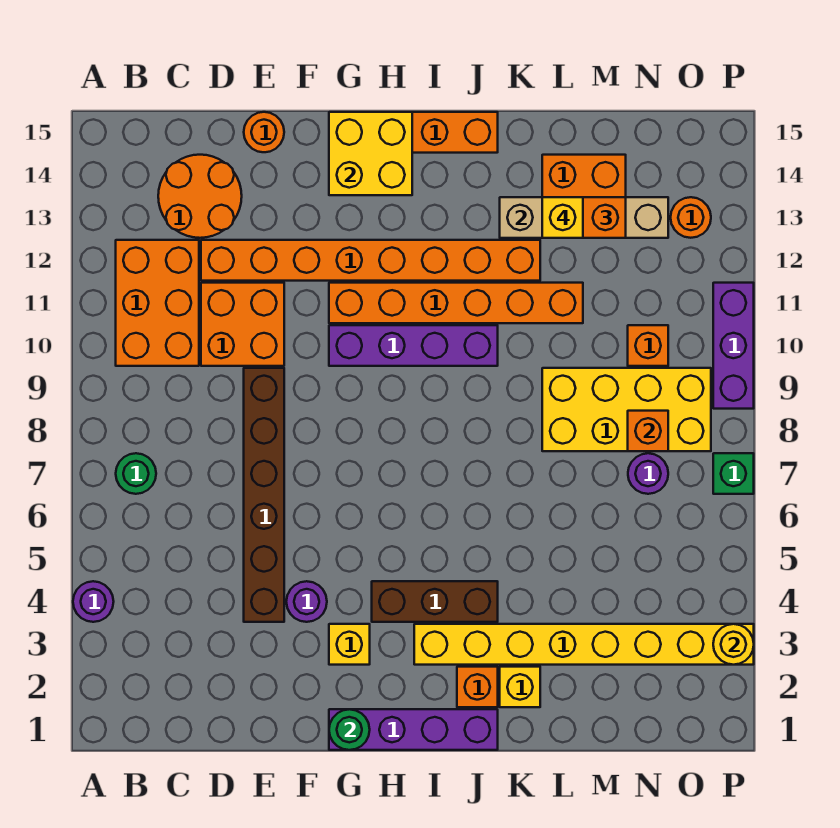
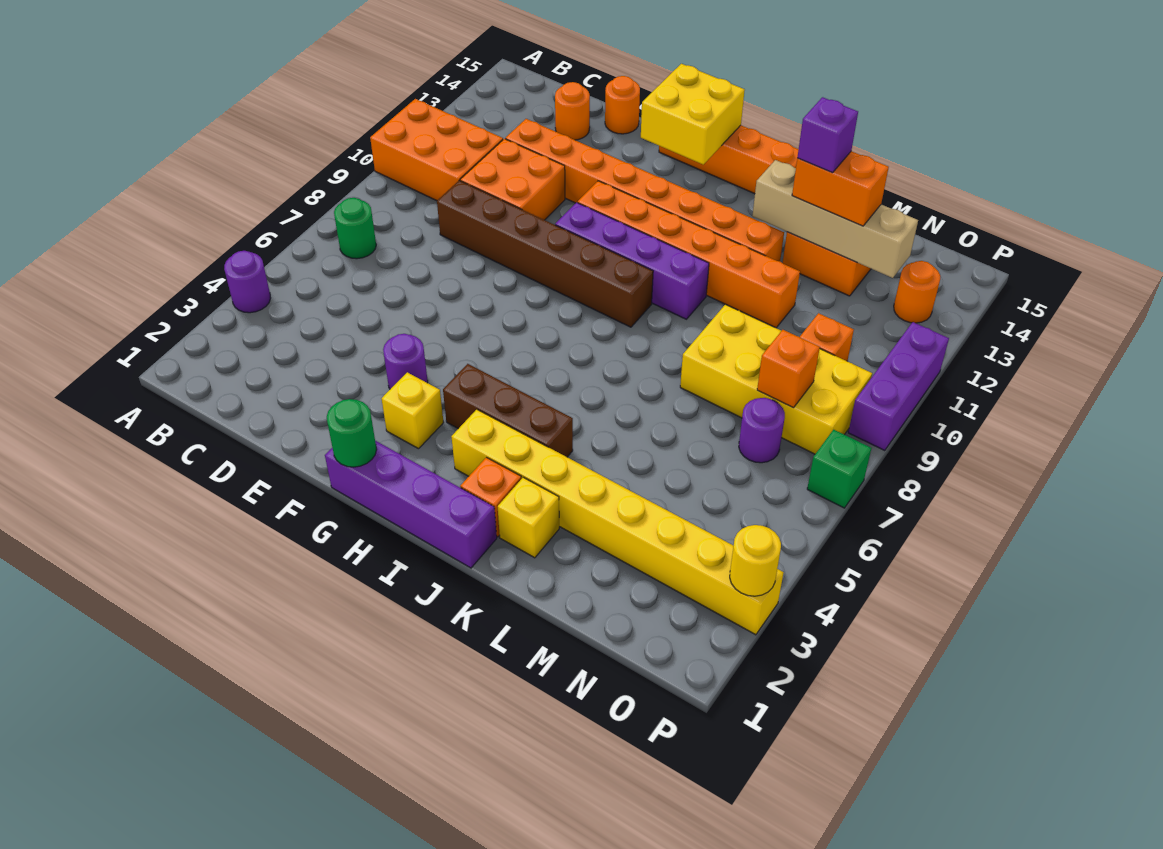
orange brick B10:C12 level 1 -> orange brick A10:C11 level 1
orange round brick C13:D14 level 1 -> orange round brick D14 level 1
brown brick E4:E9 level 1 -> brown brick D9:I9 level 1
yellow brick L13 level 4 -> purple brick L13 level 4

